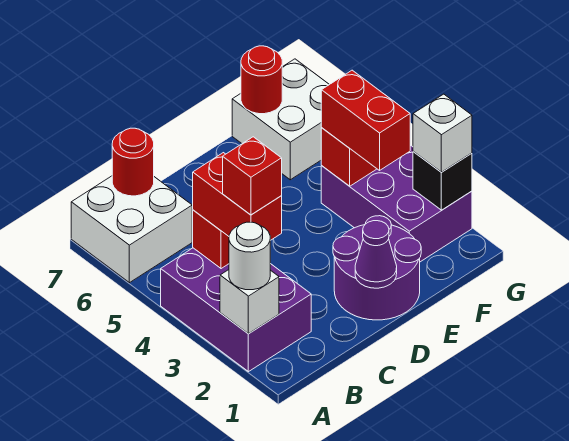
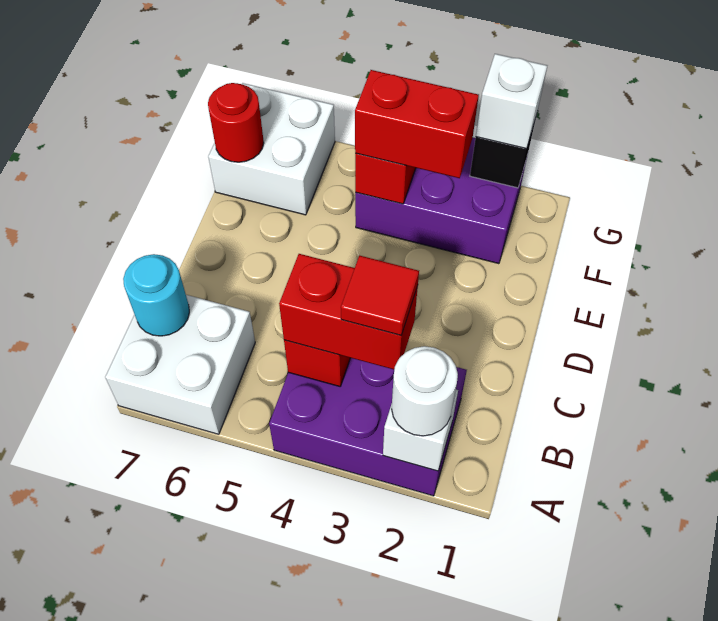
red brick B3 level 4 -> red tile B3 level 4
red round brick B7 level 2 -> cyan round brick B7 level 2
purple round brick D1:E2 level 1 -> none
purple cone D1 level 2 -> none

